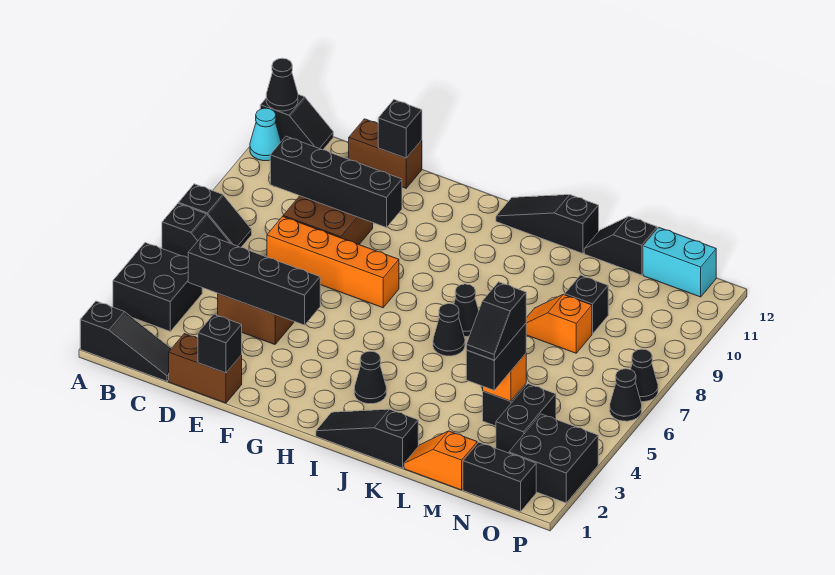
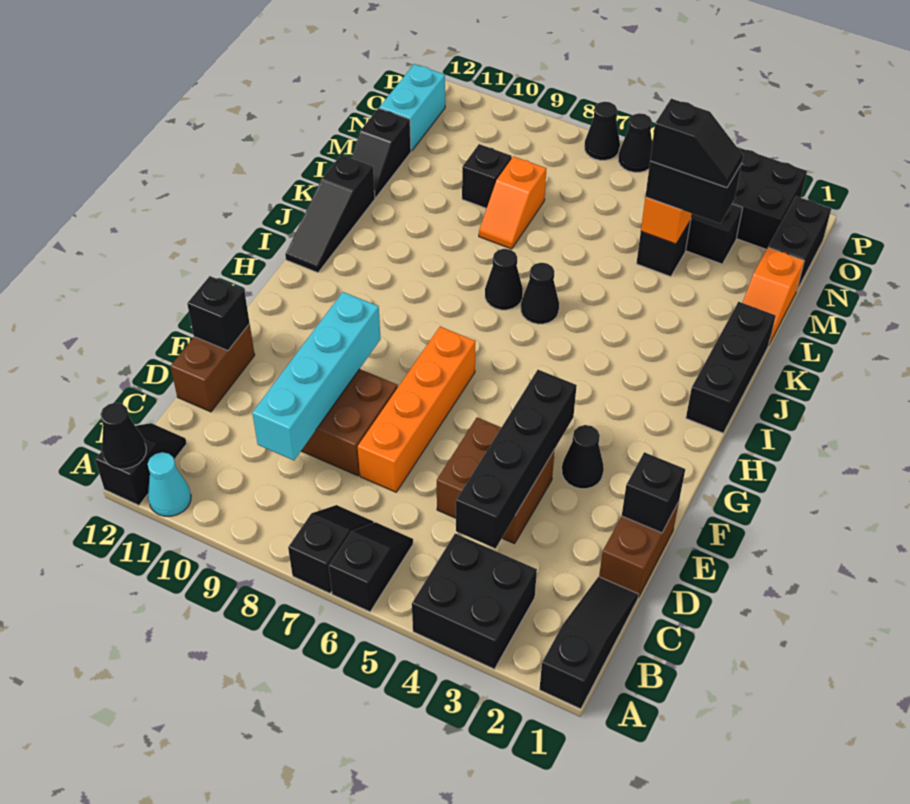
black brick C9:F9 level 2 -> cyan brick C9:F9 level 2
black slope I1:K1 level 1 top K -> black brick I1:K1 level 1
black cone I3 level 1 -> black cone F3 level 1

